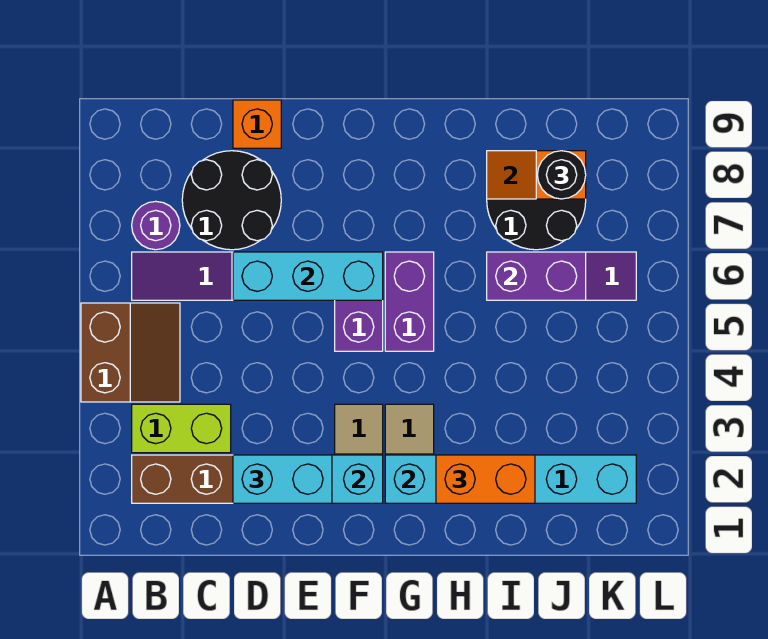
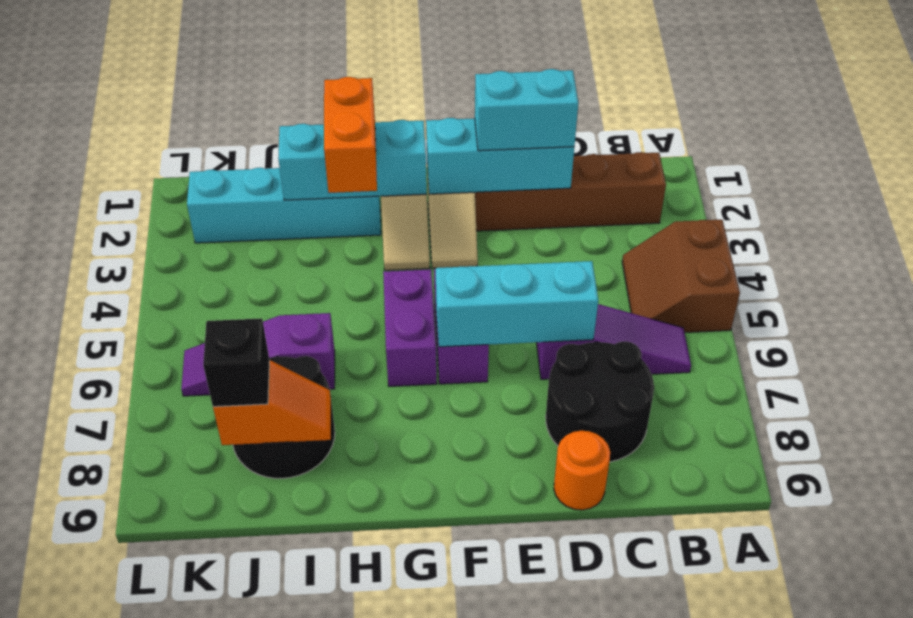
lime brick B3:C3 level 1 -> none
purple round brick B7 level 1 -> none
orange brick D9 level 1 -> orange round brick D9 level 1
orange brick H2:I2 level 3 -> orange brick H2:H3 level 3
purple brick I6:J6 level 2 -> none
black round brick J8 level 3 -> black brick J8 level 3

